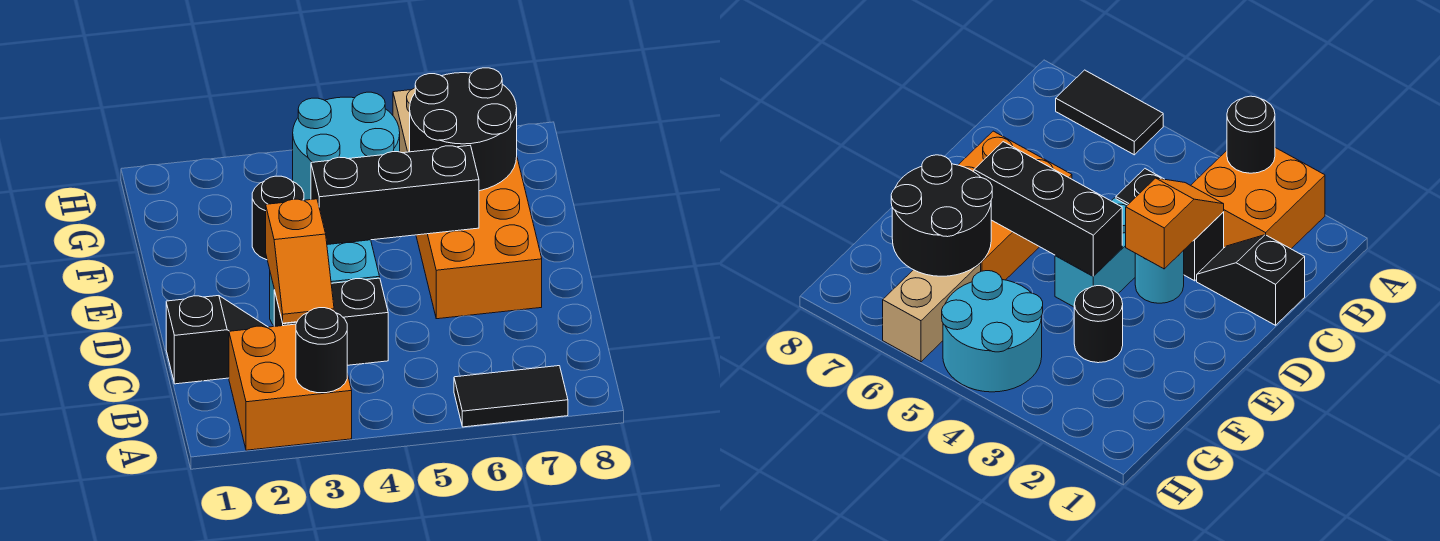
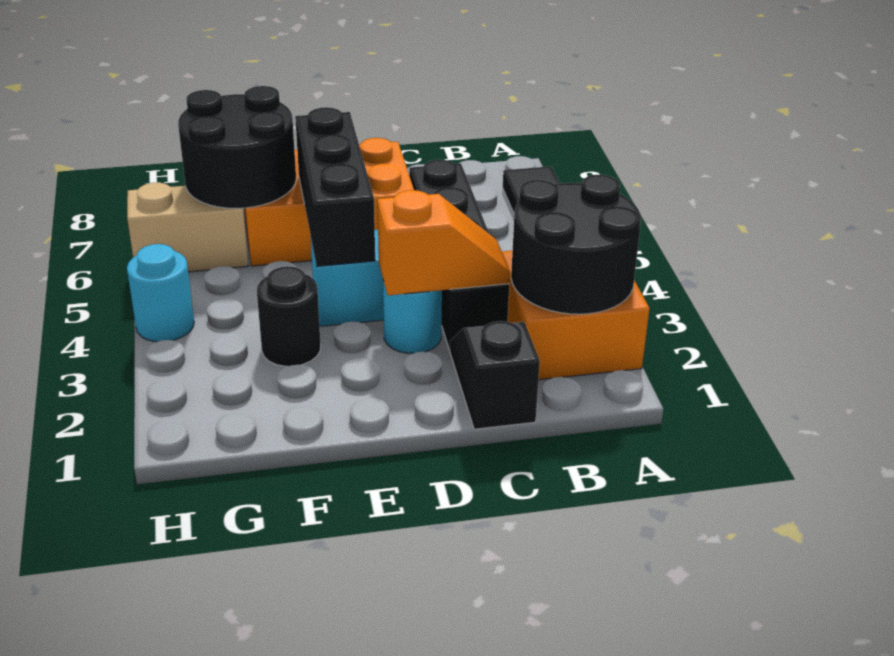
black round brick A3 level 2 -> black round brick A2:B3 level 2
black brick C3:C4 level 1 -> black brick C3:C6 level 1
cyan round brick G4:H5 level 1 -> cyan round brick H4 level 1

